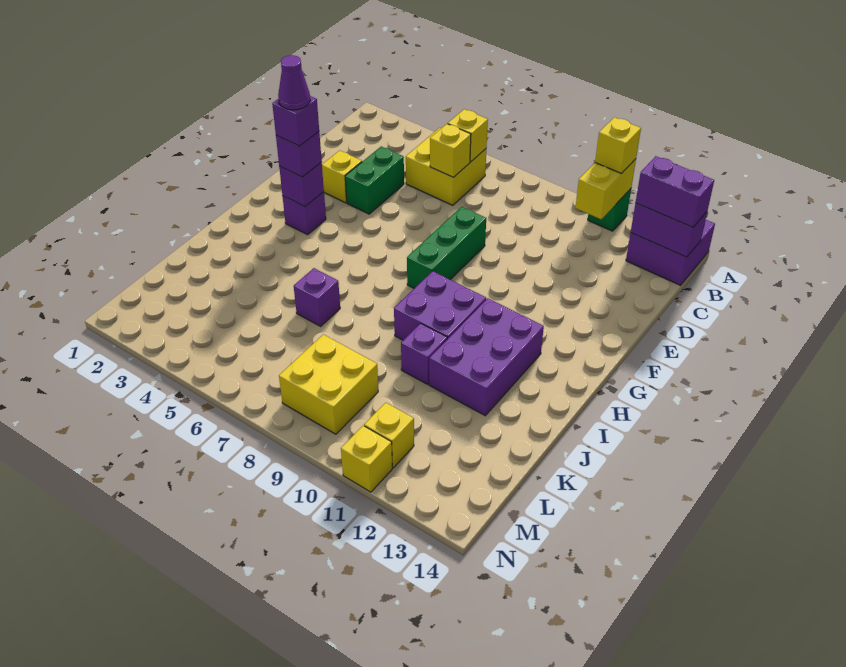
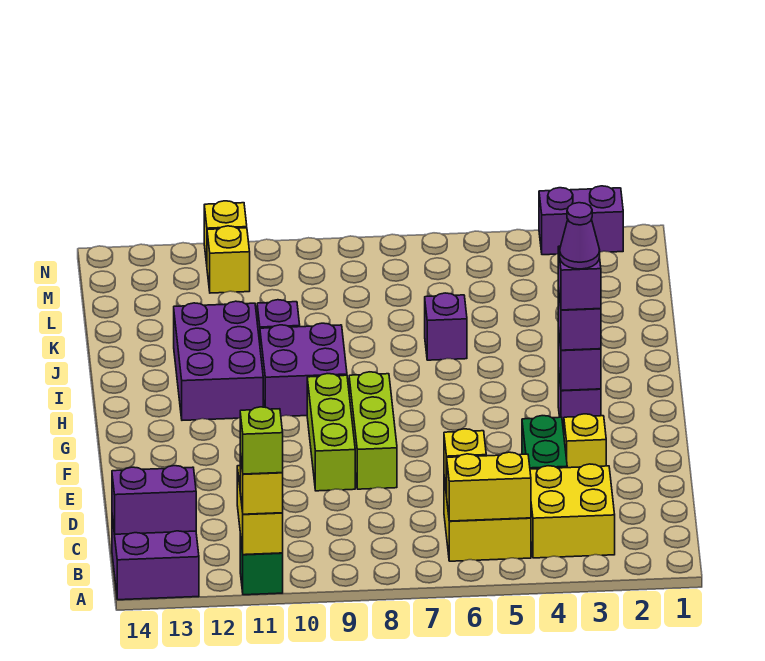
none -> lime brick A11 level 4
yellow brick B6 level 2 -> yellow brick B5:B6 level 2
purple brick B13:B14 level 3 -> purple brick N2:N3 level 1
green brick E8:G8 level 1 -> lime brick E8:G8 level 1
none -> lime brick E9:G9 level 1
yellow brick L8:M9 level 1 -> yellow brick B3:C4 level 1

